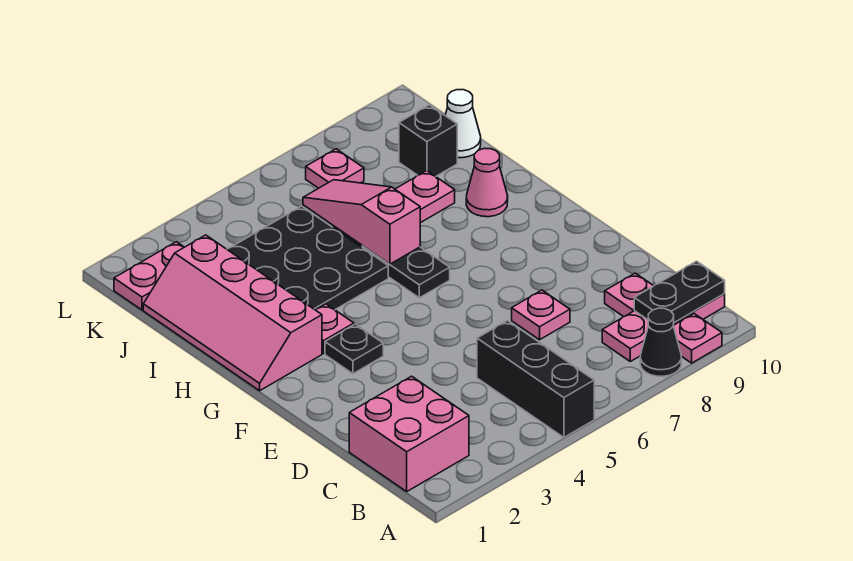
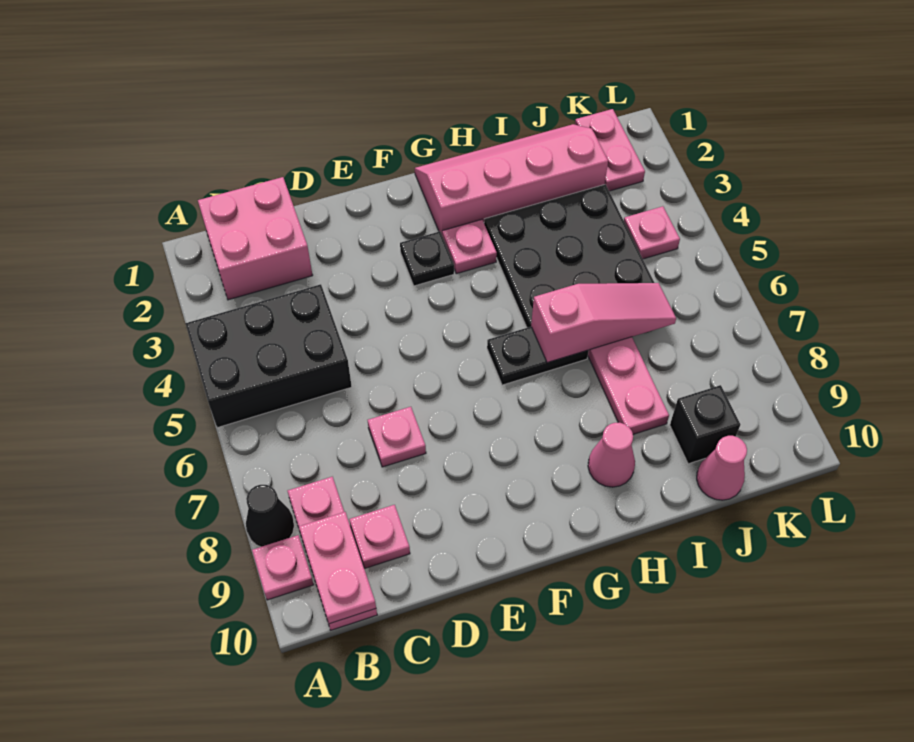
black brick A5:C5 level 1 -> black brick A4:C5 level 1
black plate B9:B10 level 2 -> pink plate B9:B10 level 2
white cone J10 level 1 -> pink cone J10 level 1
pink plate K7 level 1 -> pink plate K4 level 1

